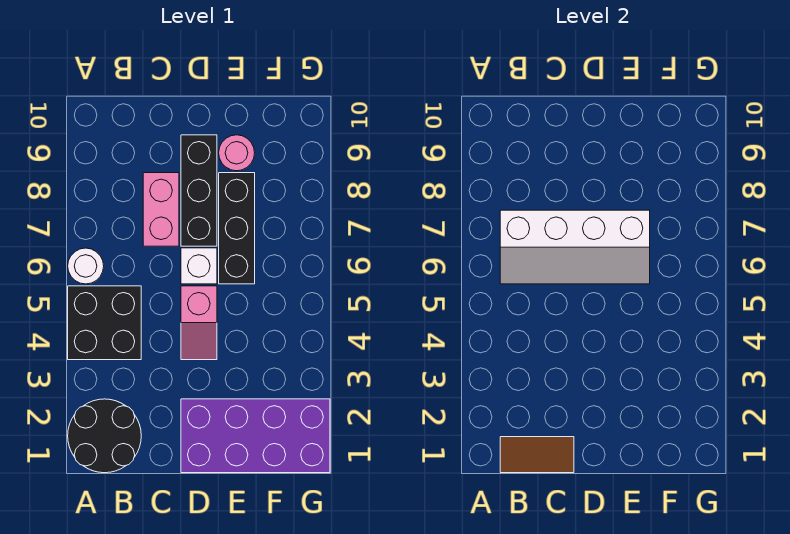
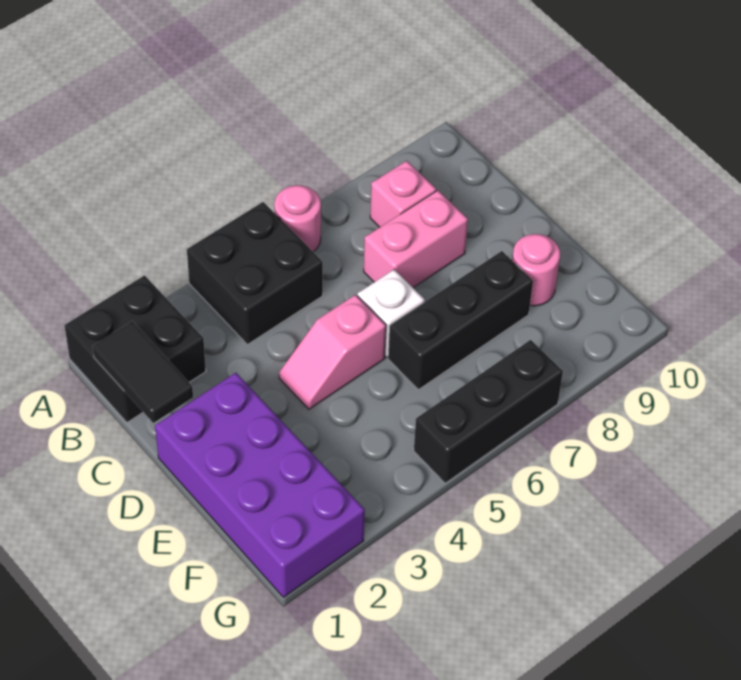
black round brick A1:B2 level 1 -> black brick A1:B2 level 1
white round brick A6 level 1 -> pink round brick A6 level 1
brown tile B1:C1 level 2 -> black tile B1:C1 level 2
white slope B6:E7 level 2 top 7 -> none
none -> pink brick B8 level 1
black brick D7:D9 level 1 -> black brick G5:G7 level 1

